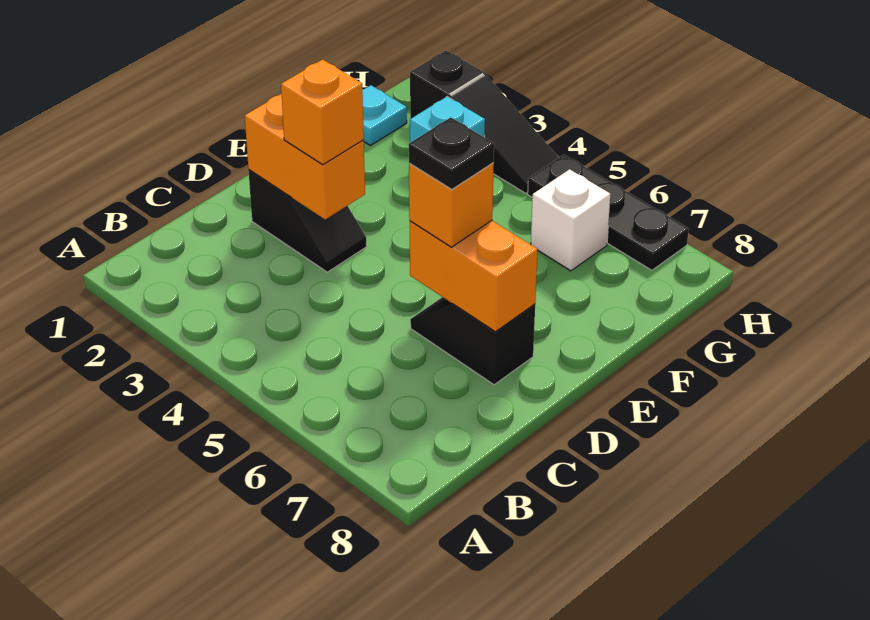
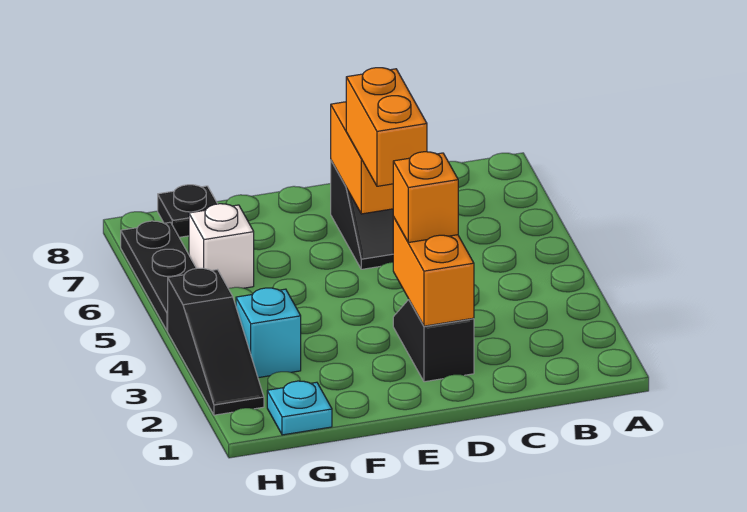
orange brick D6 level 3 -> orange brick D5:D6 level 3
black plate D6 level 4 -> black plate G8 level 1
black slope H2:H4 level 1 top 2 -> black slope H2:H4 level 1 top 4

